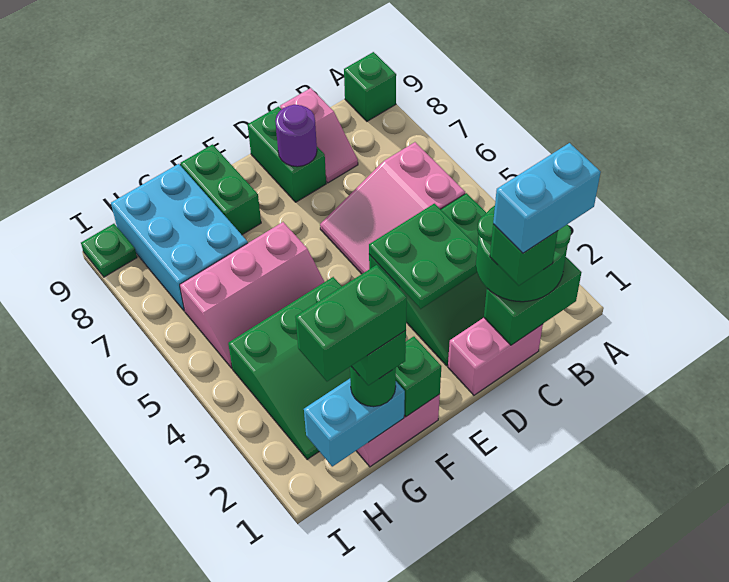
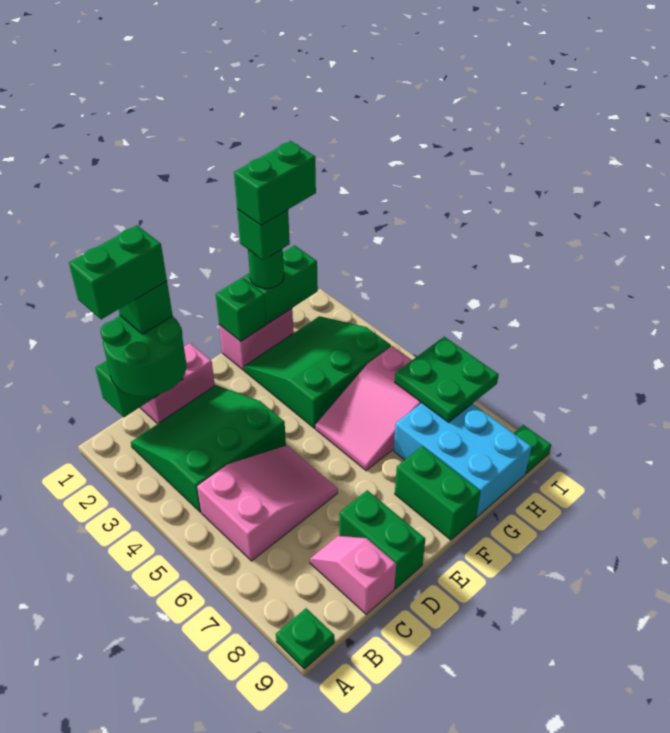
green brick A9 level 1 -> green plate A9 level 1
cyan brick B1:C1 level 5 -> green brick B1:C1 level 5
green plate C3:D4 level 2 -> green plate H6:I7 level 2
purple round brick D8 level 2 -> none
pink slope F5:H6 level 1 top 6 -> pink slope F5:H6 level 1 top H
cyan brick G1:H1 level 2 -> green brick G1:H1 level 2

